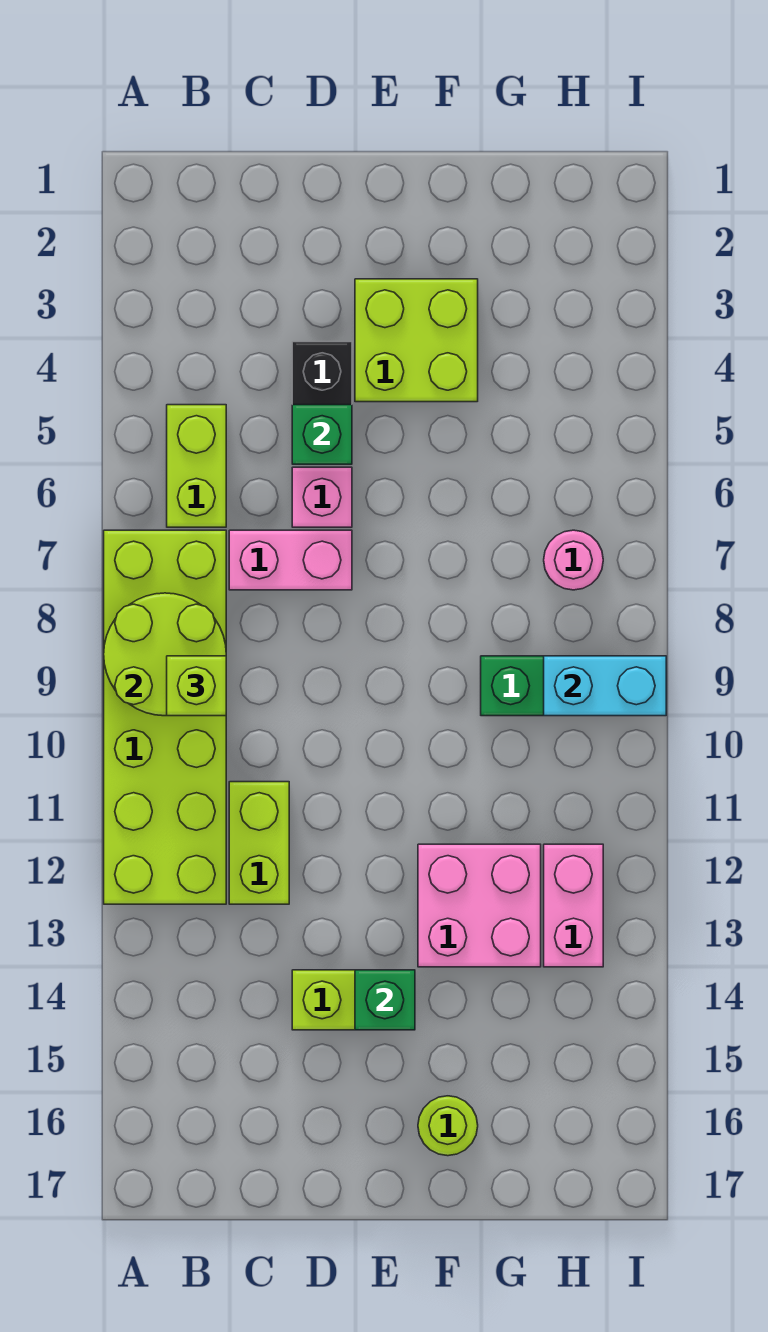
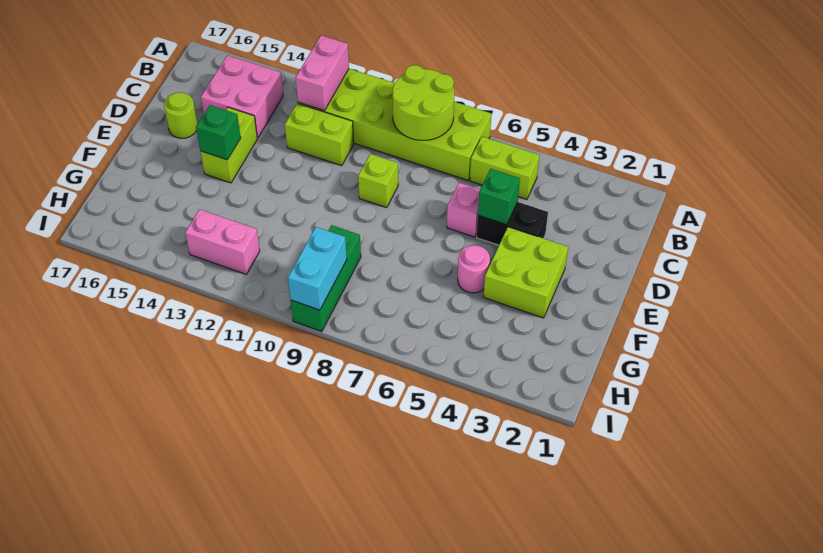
lime brick B9 level 3 -> lime brick D9 level 1
pink brick C7:D7 level 1 -> pink brick A12:B12 level 2
pink brick F12:G13 level 1 -> pink brick B14:C15 level 1
lime round brick F16 level 1 -> lime round brick D16 level 1
pink round brick H7 level 1 -> pink round brick F5 level 1

